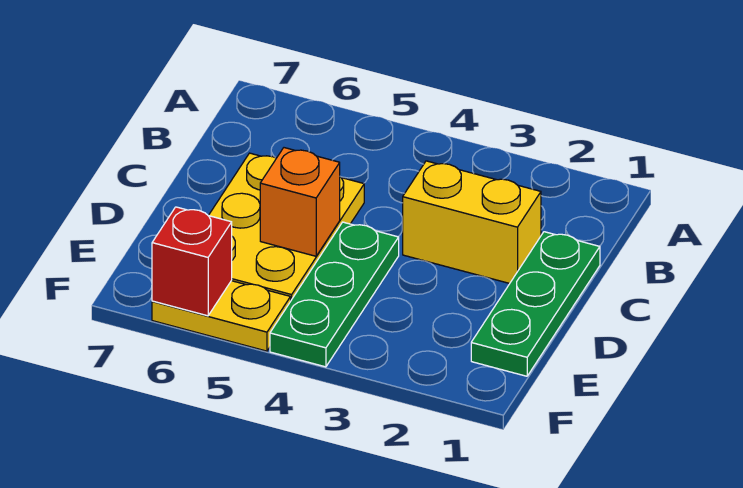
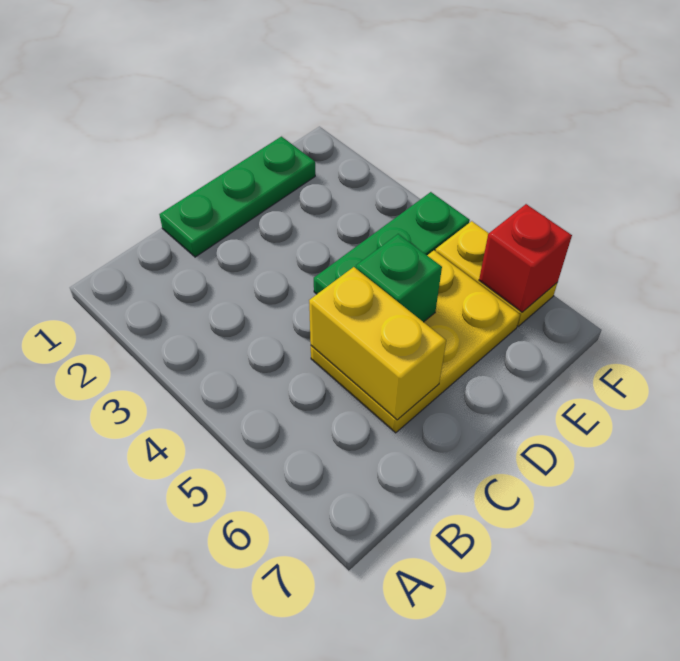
yellow brick C2:C3 level 1 -> yellow brick C5:C6 level 2
orange brick D5 level 2 -> green brick D5 level 2

